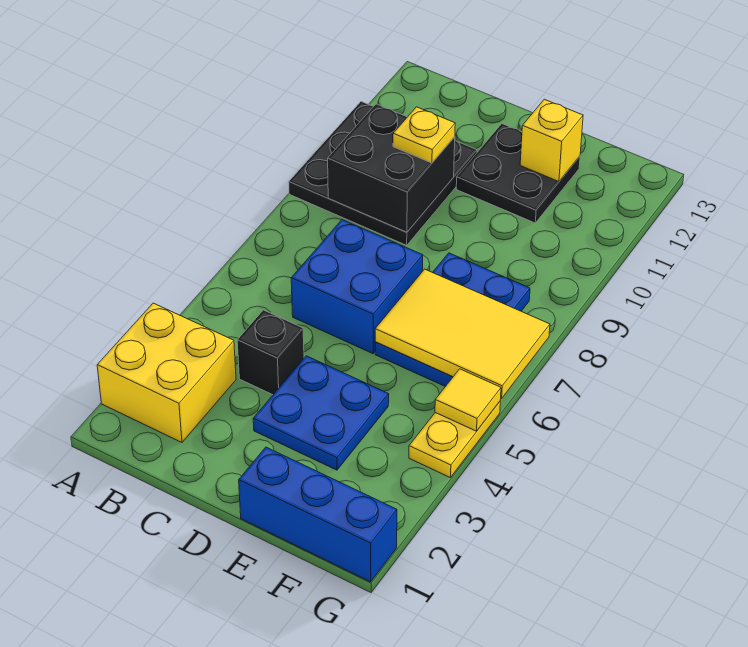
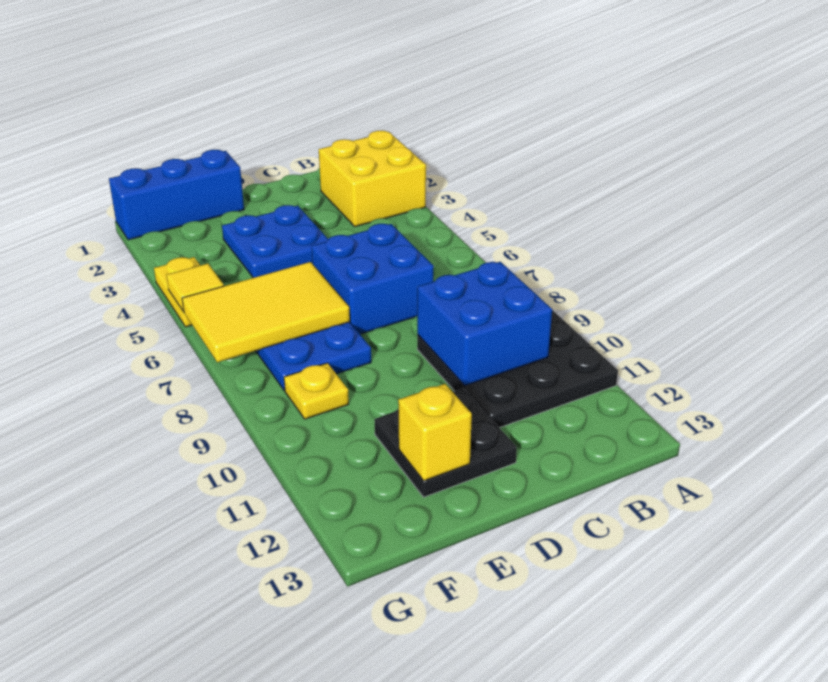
black brick B9:C10 level 2 -> blue brick B9:C10 level 2
black brick C4 level 1 -> none
yellow plate C10 level 3 -> yellow plate F9 level 1

